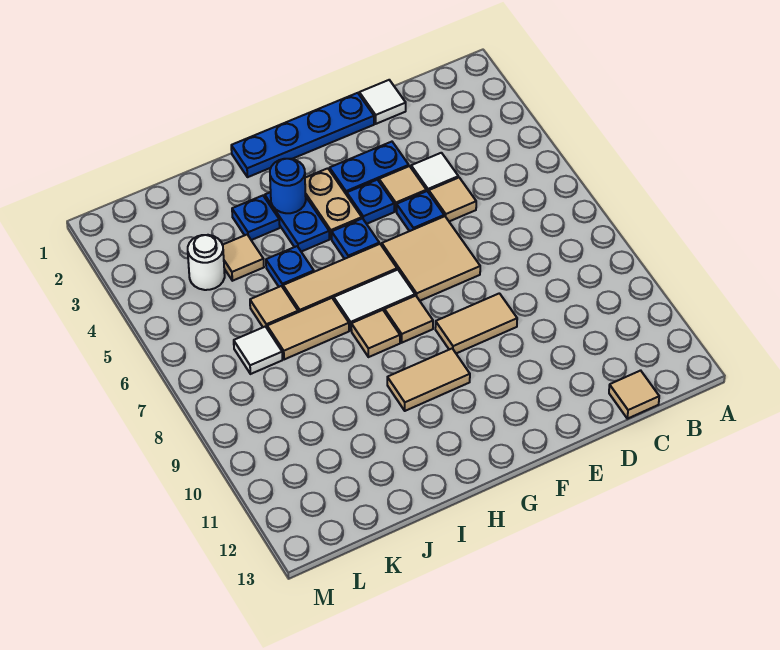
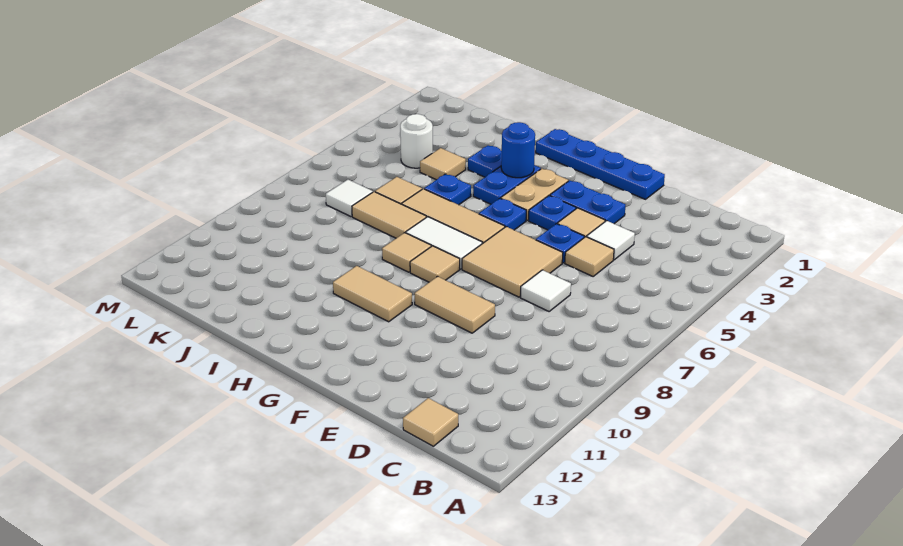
white tile D1 level 1 -> white tile D7 level 1

